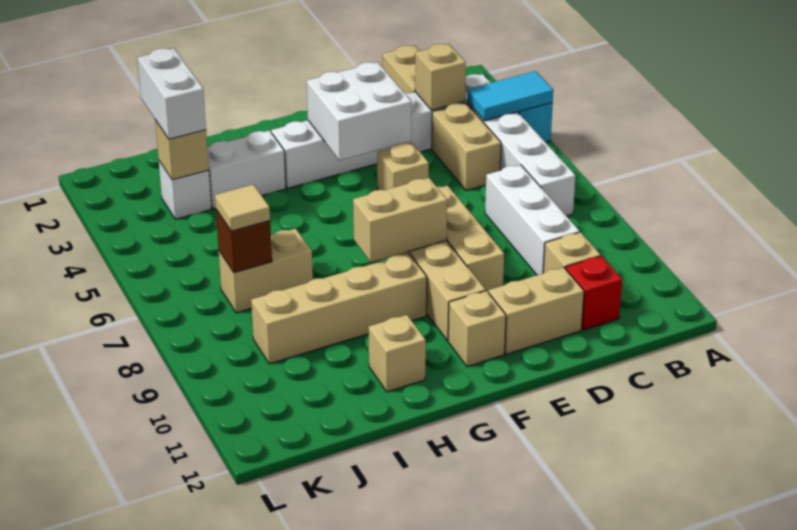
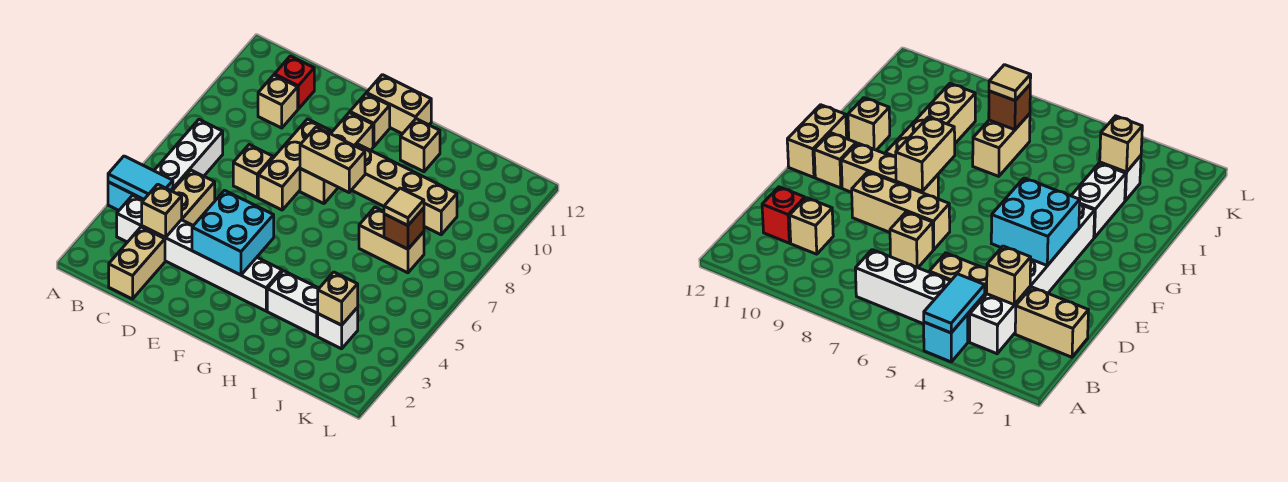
white brick C7:C9 level 1 -> none
tan brick D11:E11 level 1 -> tan brick F12:G12 level 1
white brick E3:F4 level 2 -> cyan brick E3:F4 level 2
tan brick E5 level 1 -> tan brick D7 level 1
white brick J2:J3 level 3 -> none

